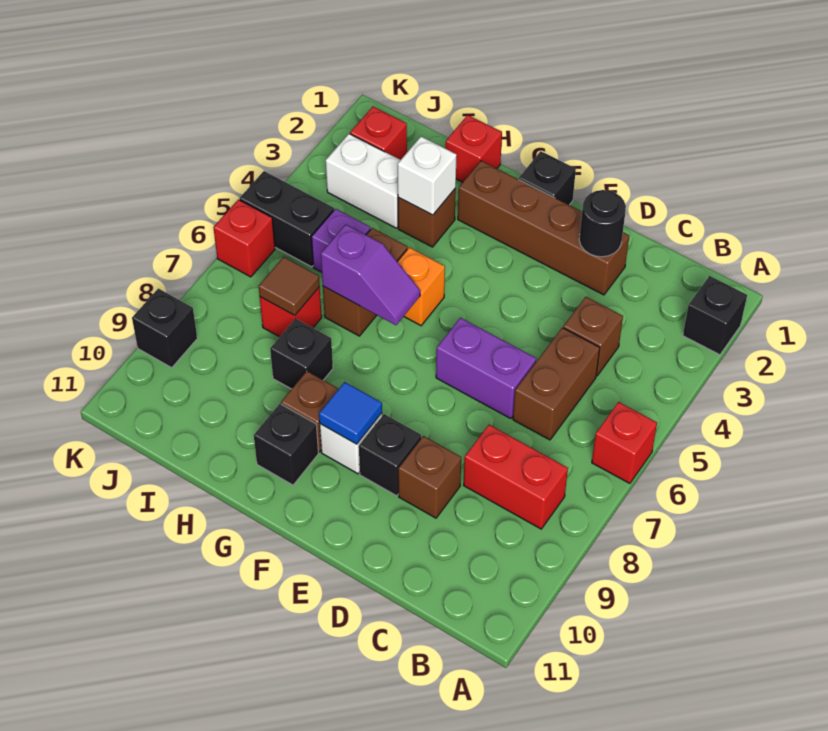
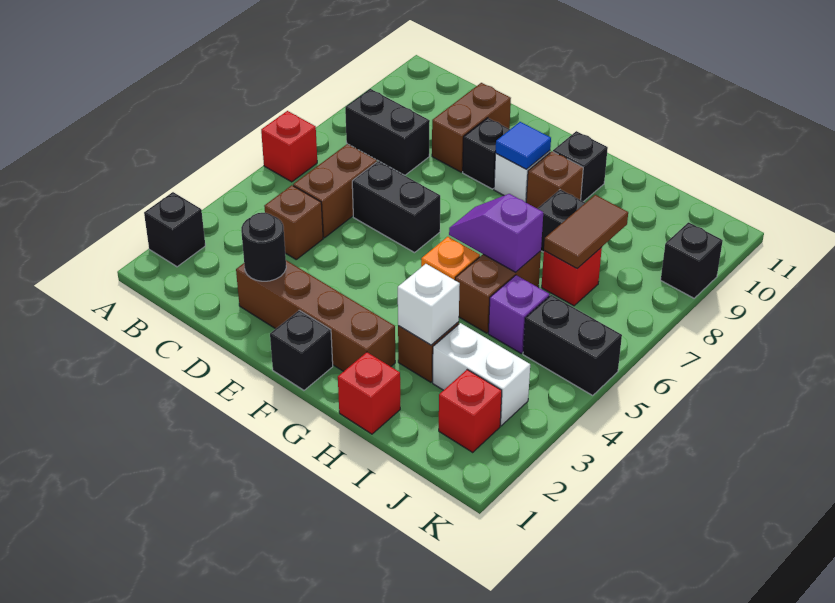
red brick B8:C8 level 1 -> black brick B8:C8 level 1
purple brick D6:E6 level 1 -> black brick D6:E6 level 1
brown brick D9 level 1 -> brown brick D9:D10 level 1
brown tile I7 level 2 -> brown tile I7:I8 level 2
red brick K6 level 1 -> none

